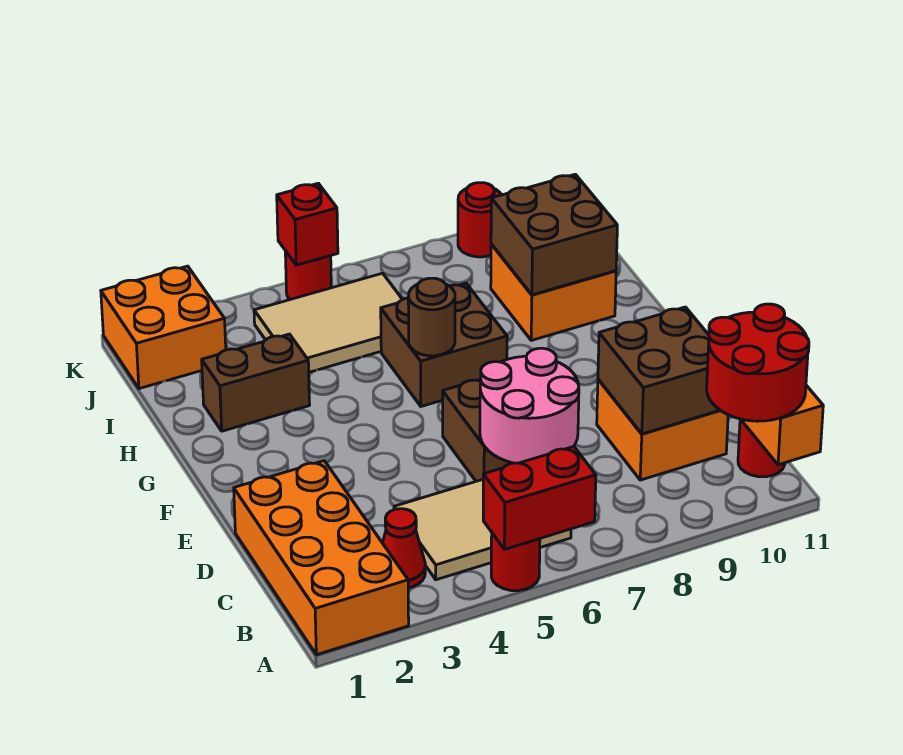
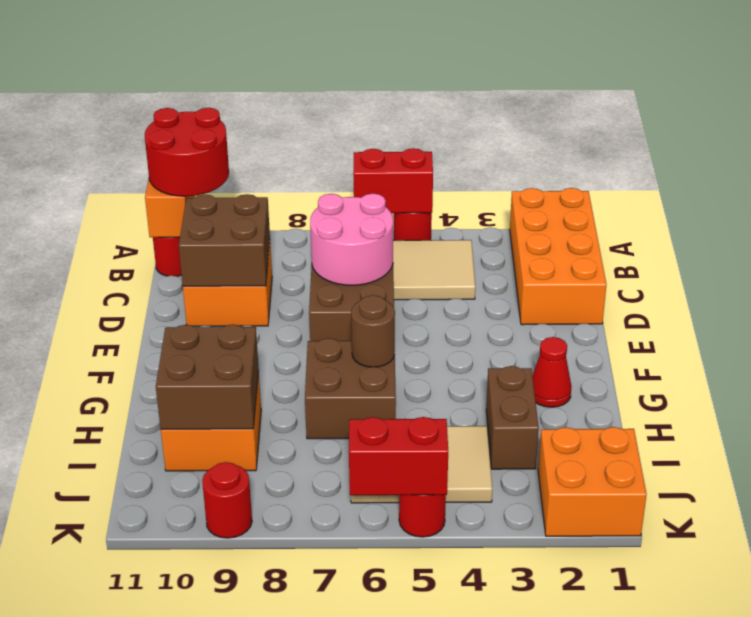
red cone B3 level 1 -> red cone G2 level 1
brown brick H2:H3 level 1 -> brown brick H3:I3 level 1
red brick K5 level 2 -> red brick K5:K6 level 2

